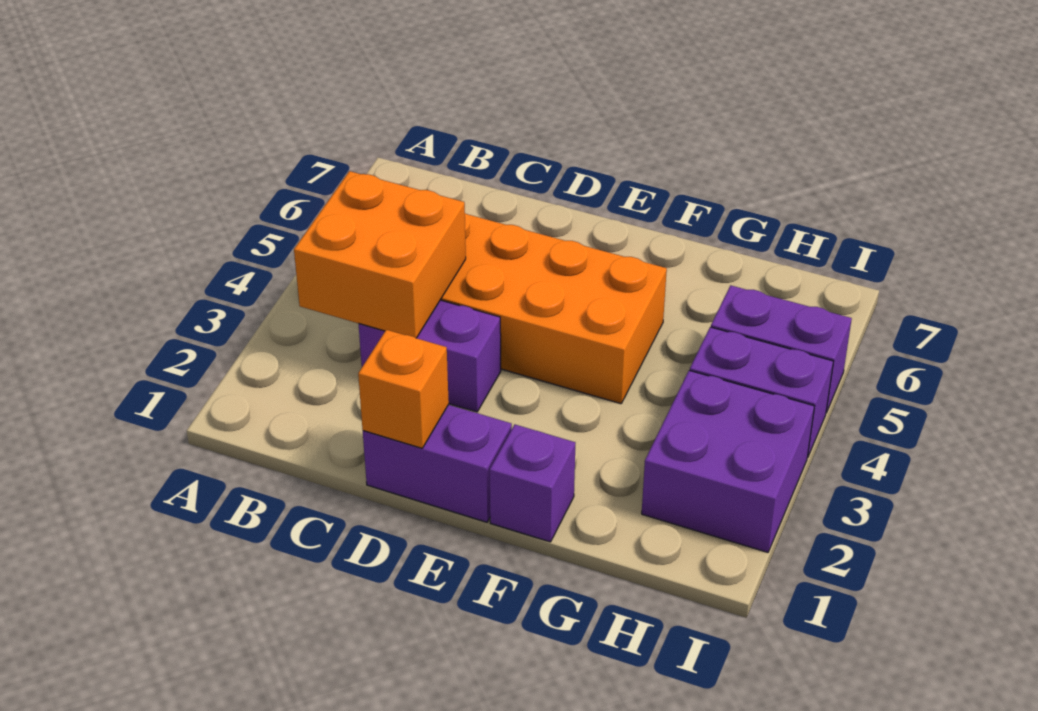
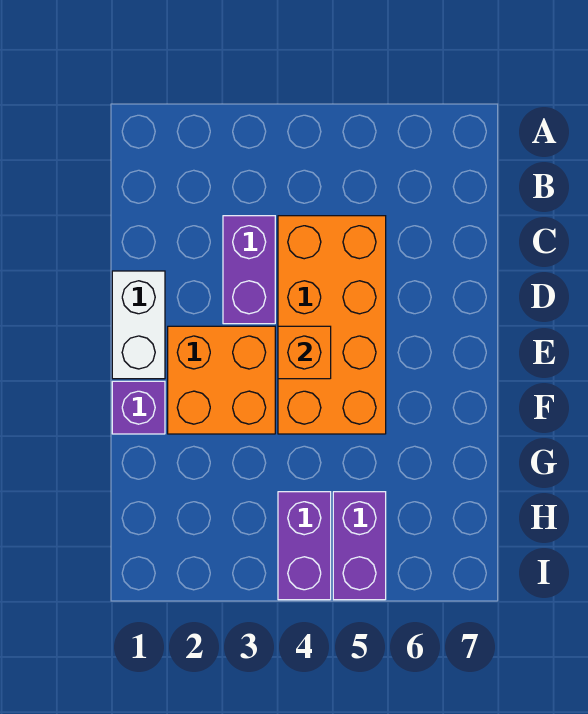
orange brick B3:C4 level 2 -> orange brick E2:F3 level 1
purple brick D1:E1 level 1 -> white brick D1:E1 level 1
orange brick D1 level 2 -> orange brick E4 level 2
purple brick H2:I3 level 1 -> none

